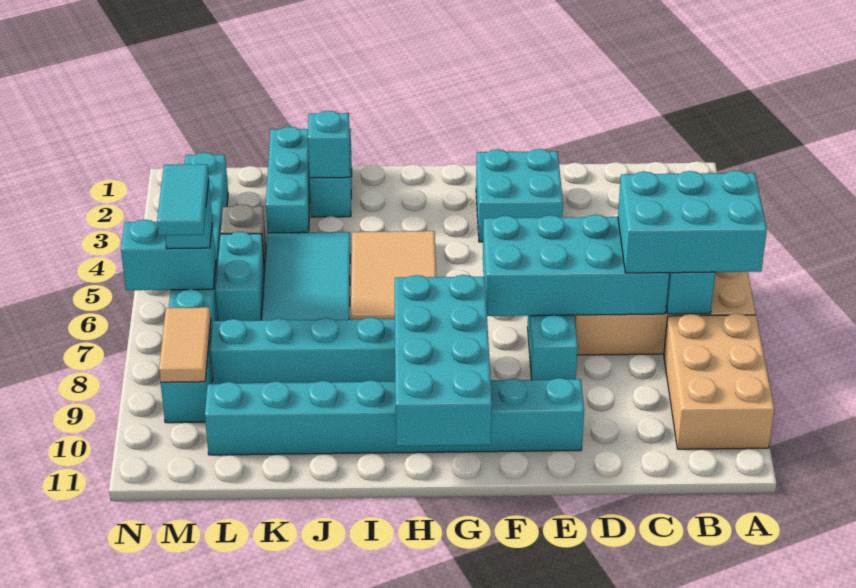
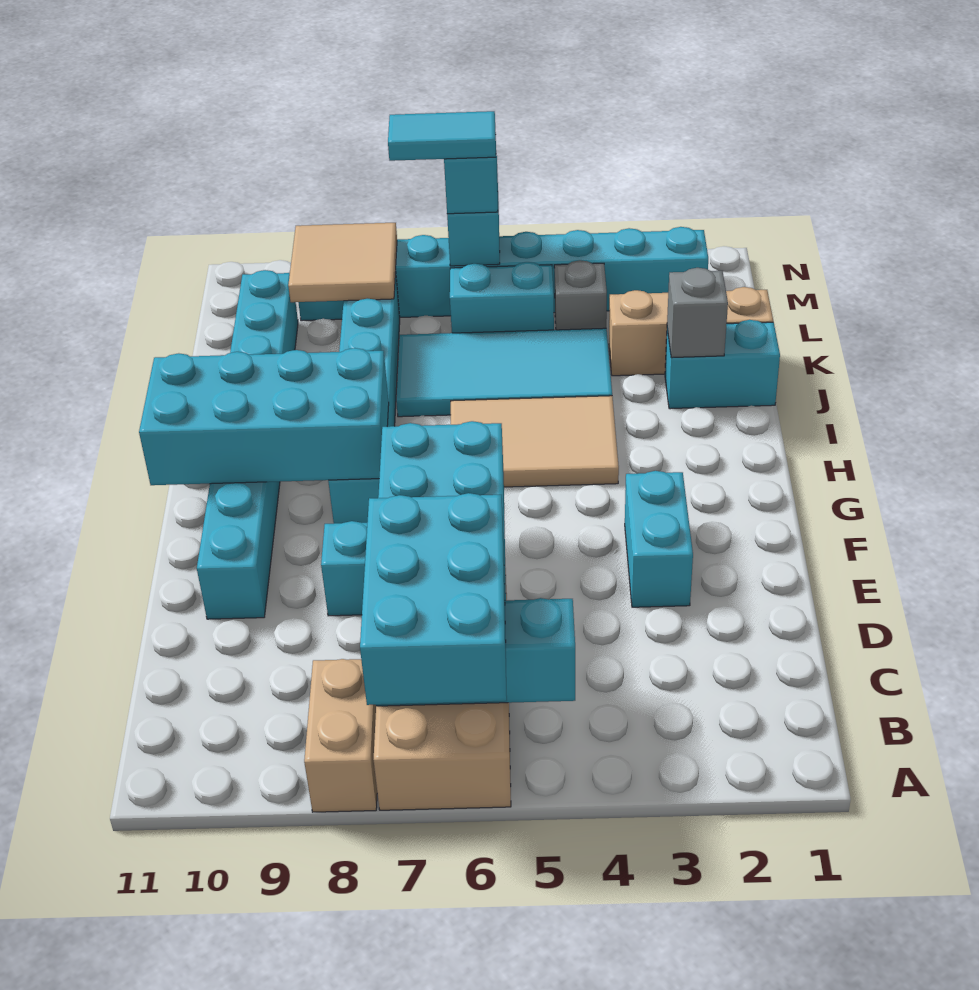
tan brick A8:B10 level 1 -> tan brick A8:B8 level 1
cyan brick E2:F3 level 1 -> cyan brick E3:F3 level 1
cyan brick J2 level 2 -> grey brick J2 level 2
cyan brick K1:K3 level 1 -> tan brick K1:K3 level 1
tan tile M8:M9 level 2 -> tan tile L8:M9 level 2

